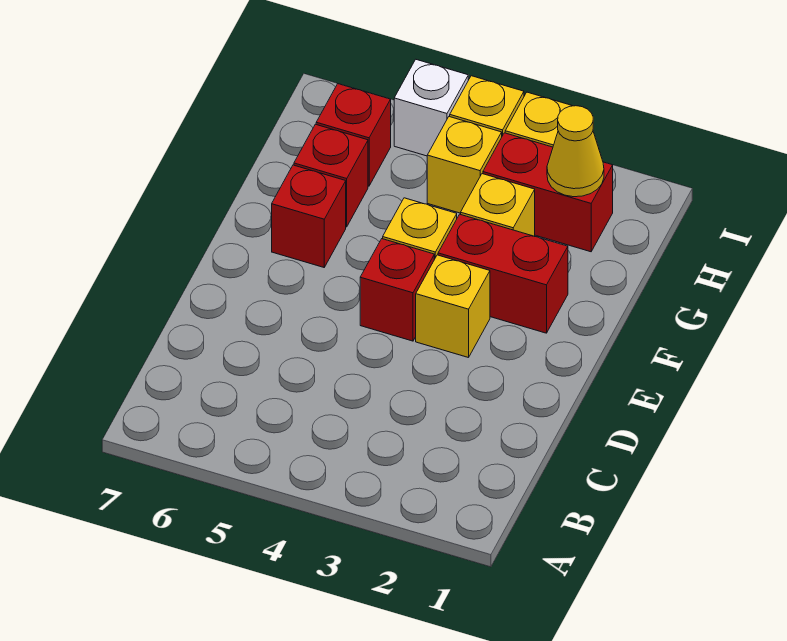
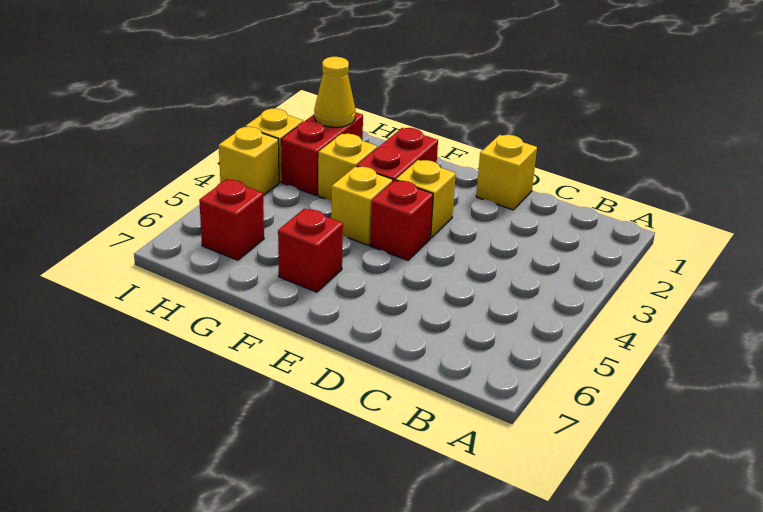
red brick G6 level 1 -> none
yellow brick H4 level 1 -> yellow brick D1 level 1
white brick I5 level 1 -> none

